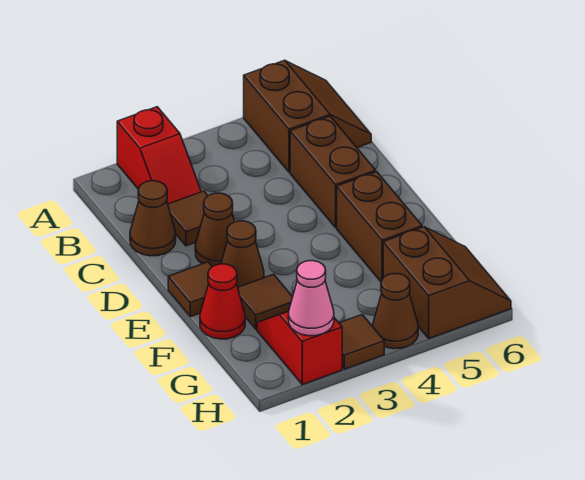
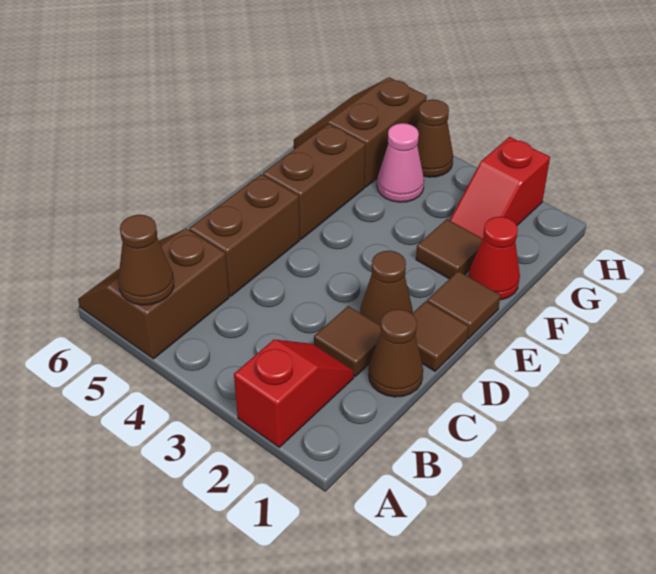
brown cone E2 level 1 -> brown cone A5 level 2
pink cone H2 level 2 -> pink cone G4 level 1
brown tile H3 level 1 -> brown tile D1 level 1

